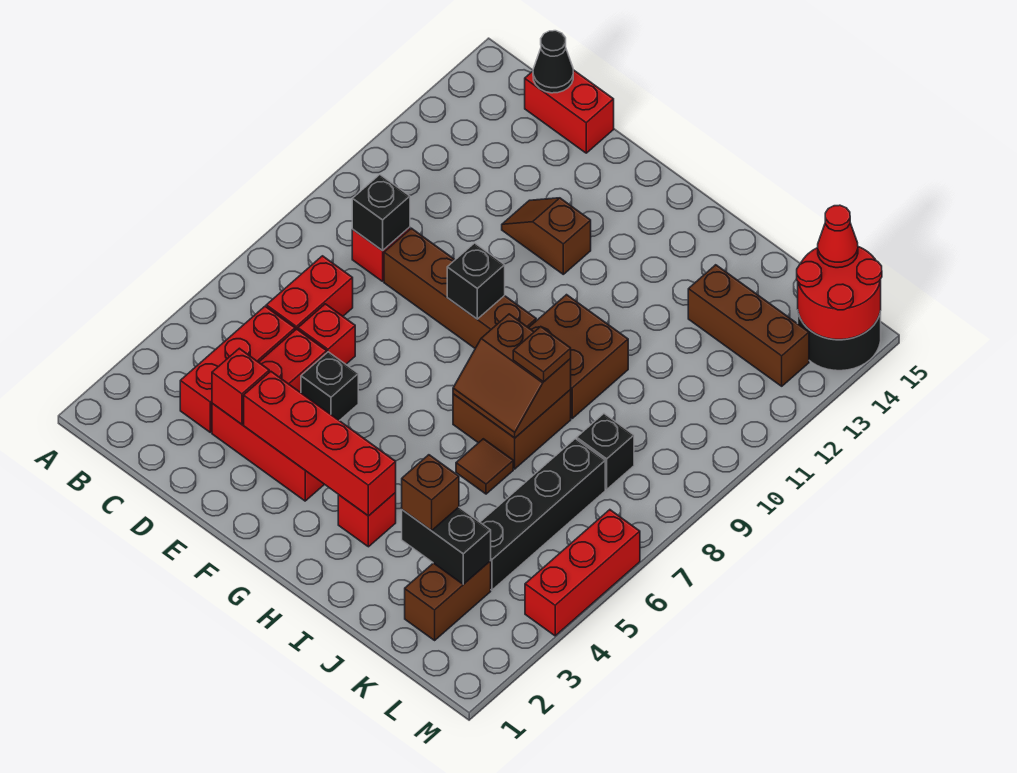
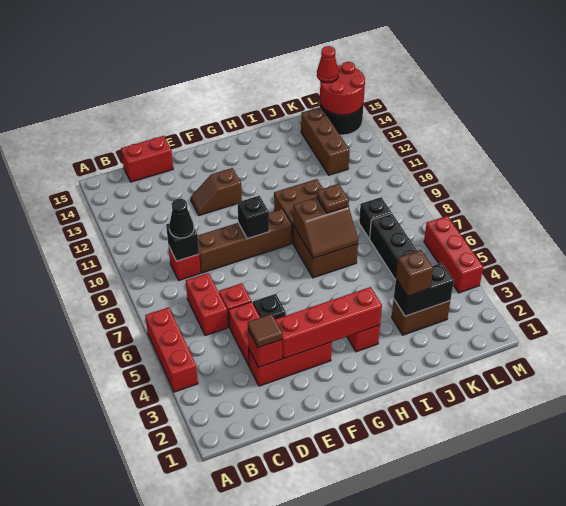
red brick C3:C5 level 1 -> red brick A4:A6 level 1
black cone C15 level 2 -> black cone C9 level 3
brown tile I6 level 1 -> brown tile D3 level 3
brown brick J13:L13 level 1 -> brown brick K12:K14 level 1
brown brick K2:K3 level 1 -> brown brick J3:K3 level 1

